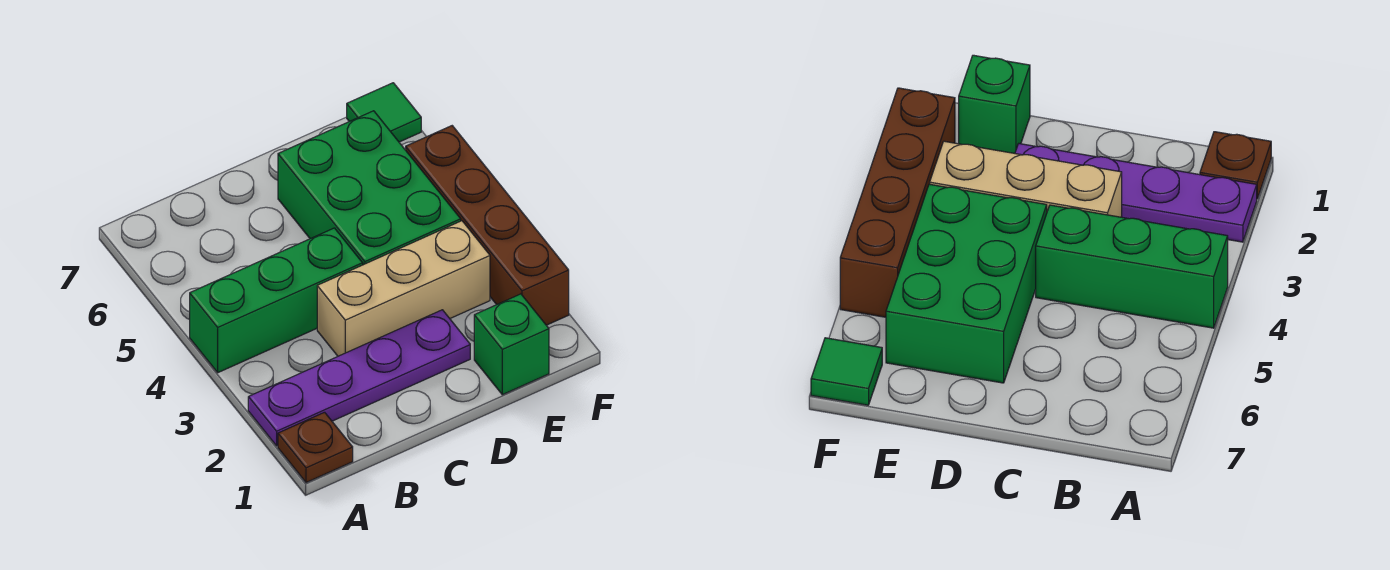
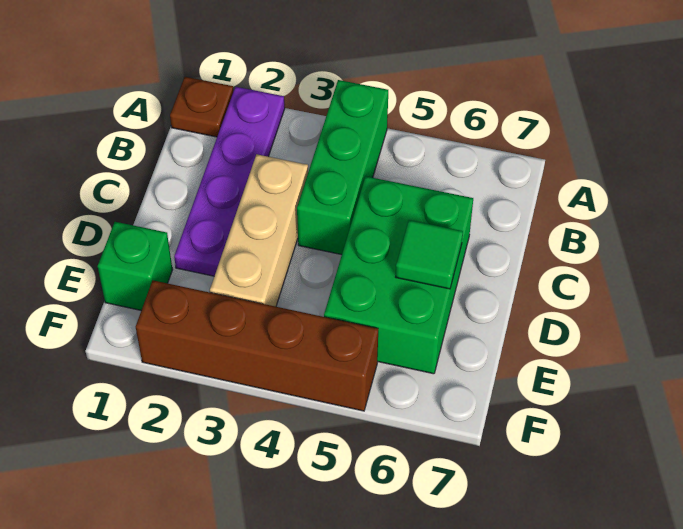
green brick D4:E6 level 1 -> green brick C5:E6 level 1
green tile F7 level 1 -> green tile D6 level 2

